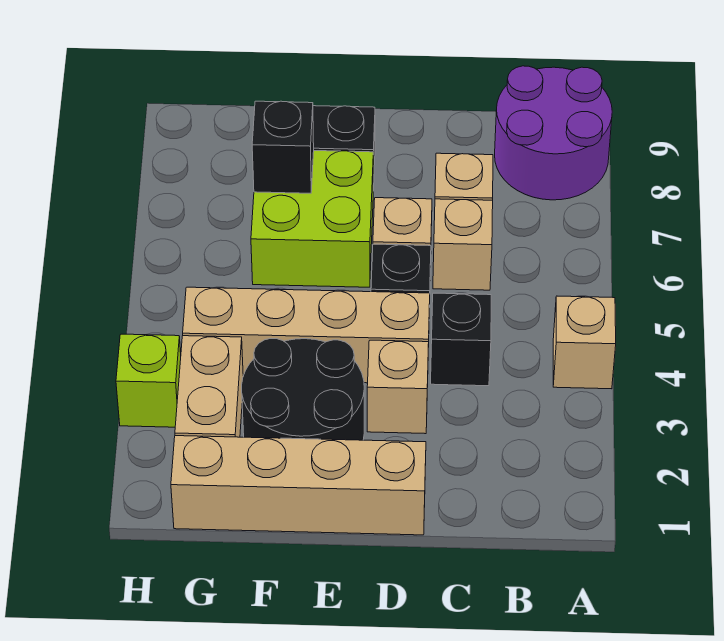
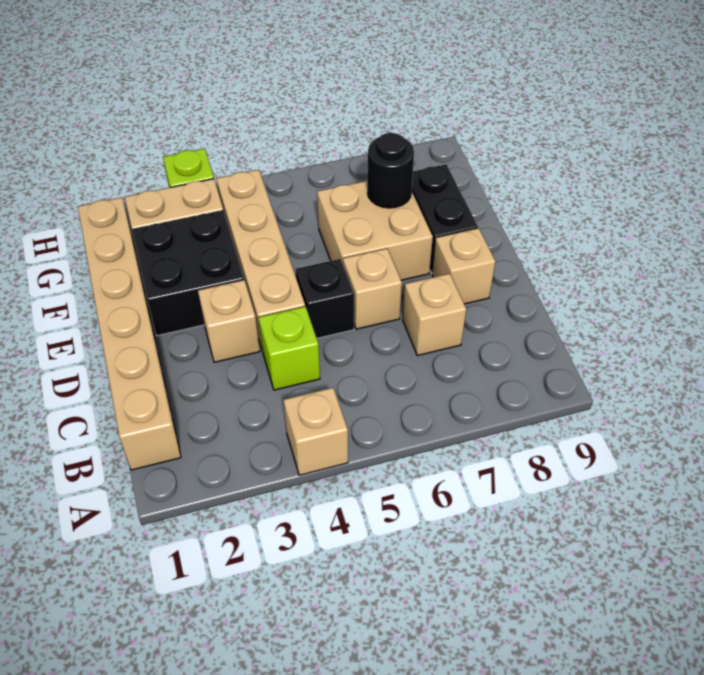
purple round brick A8:B9 level 1 -> none
black brick C4 level 1 -> lime brick C4 level 1
tan brick C6 level 1 -> tan brick D8 level 1
tan brick D1:G1 level 1 -> tan brick B1:G1 level 1
black round brick E2:F3 level 1 -> black brick E2:F3 level 1
lime brick E6:F7 level 1 -> tan brick E6:F7 level 1
black brick F7 level 2 -> black round brick F7 level 2

